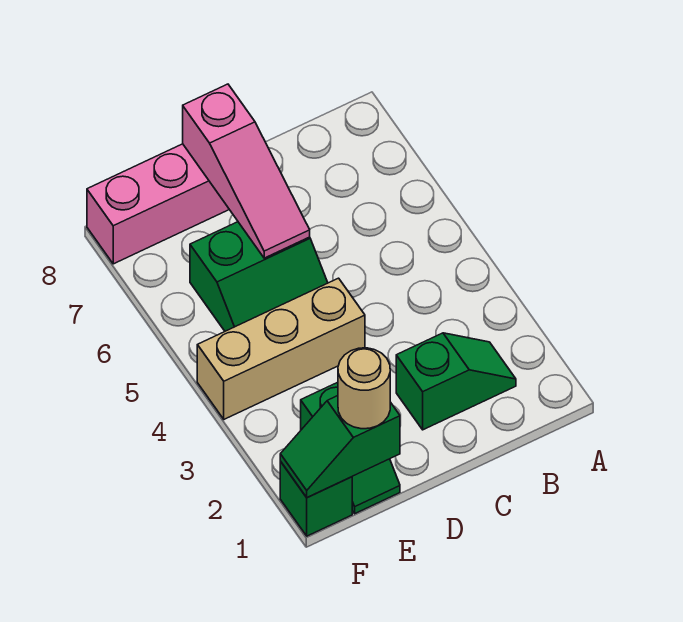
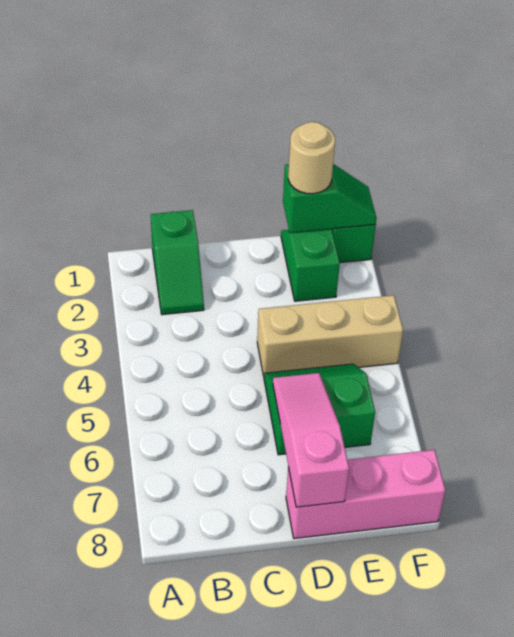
green slope B2:C2 level 1 top C -> green slope B1:B2 level 1 top 1

